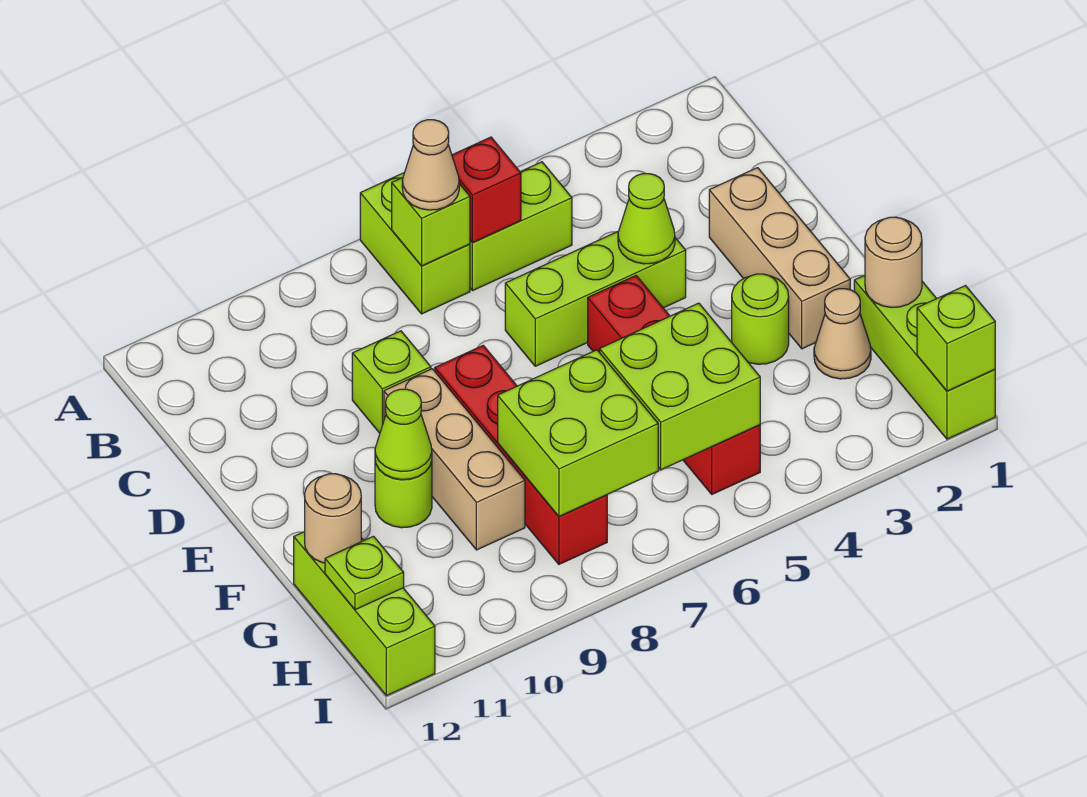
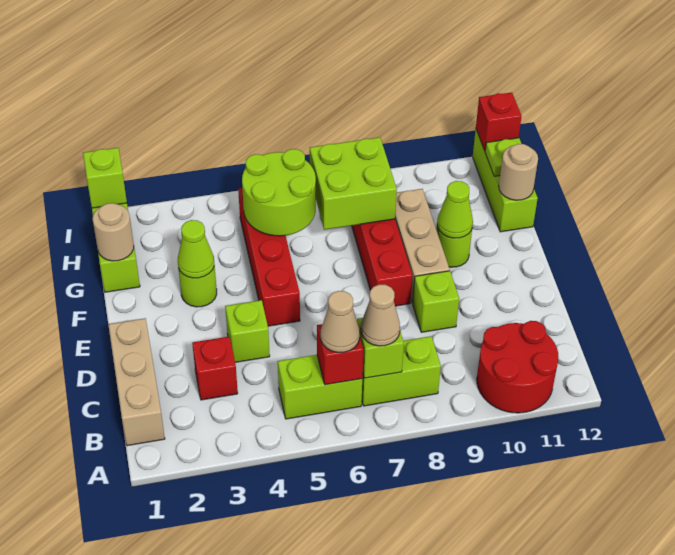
lime brick A7:B7 level 1 -> lime brick B7:B8 level 1
none -> red round brick A10:B11 level 1
none -> red brick C3 level 1
tan brick D2:F2 level 1 -> tan brick B1:D1 level 1
lime brick D4:D6 level 1 -> lime brick D4 level 1
lime cone D4 level 2 -> lime cone F3 level 2
tan cone G2 level 1 -> tan cone B6 level 3
lime brick G5:H6 level 2 -> lime round brick G5:H6 level 2
none -> red brick I12 level 2

